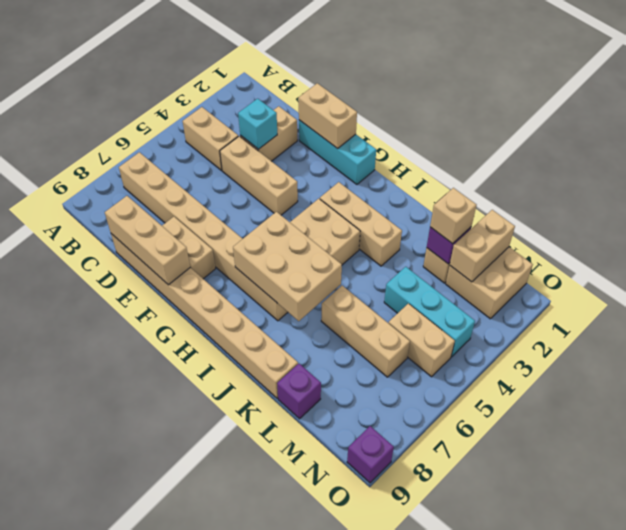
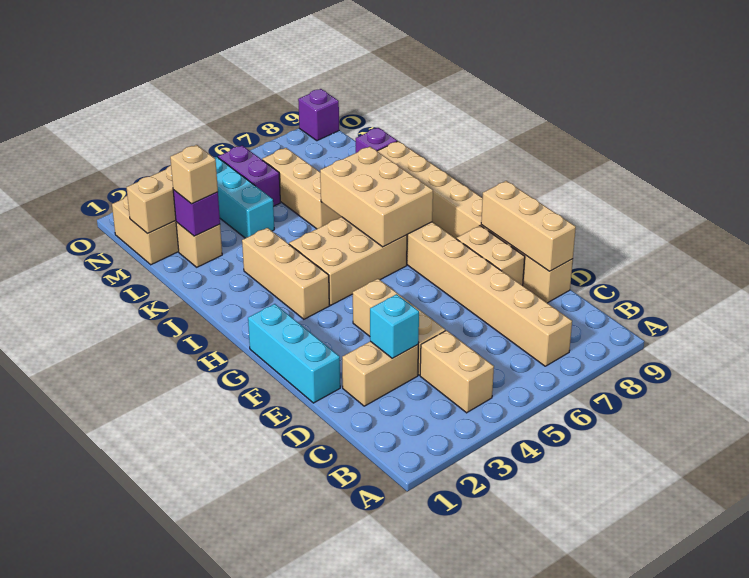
tan brick E1:F1 level 2 -> none
tan brick M5:N5 level 1 -> purple brick M5:N5 level 1

